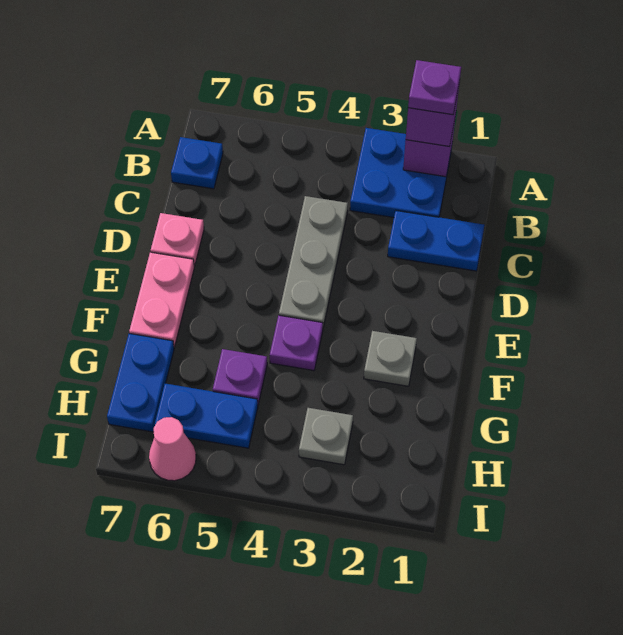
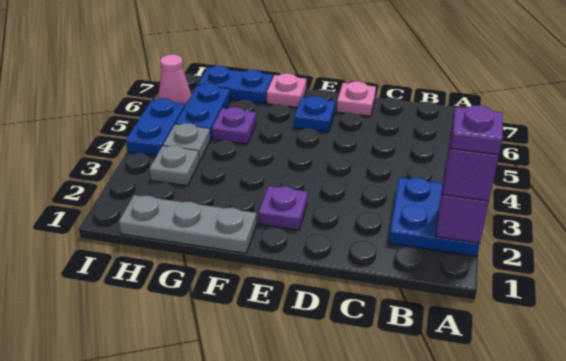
blue plate B7 level 1 -> blue plate E6 level 1
blue plate C1:C2 level 1 -> blue plate I4:I5 level 1
grey plate C4:E4 level 1 -> grey plate F1:H1 level 1
pink plate E7:F7 level 1 -> pink plate F7 level 1
grey plate F2 level 1 -> grey plate H4 level 1
purple plate F4 level 1 -> purple plate E2 level 1

